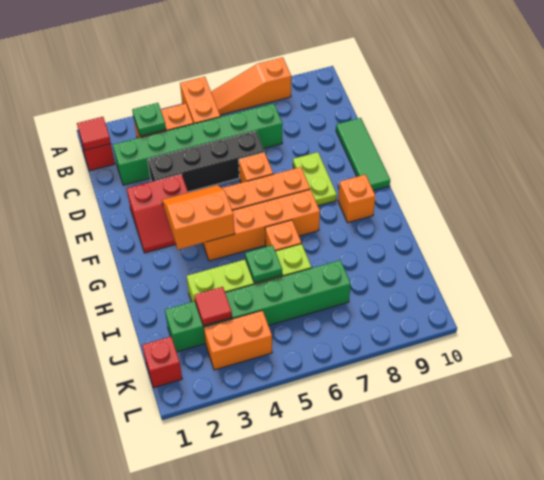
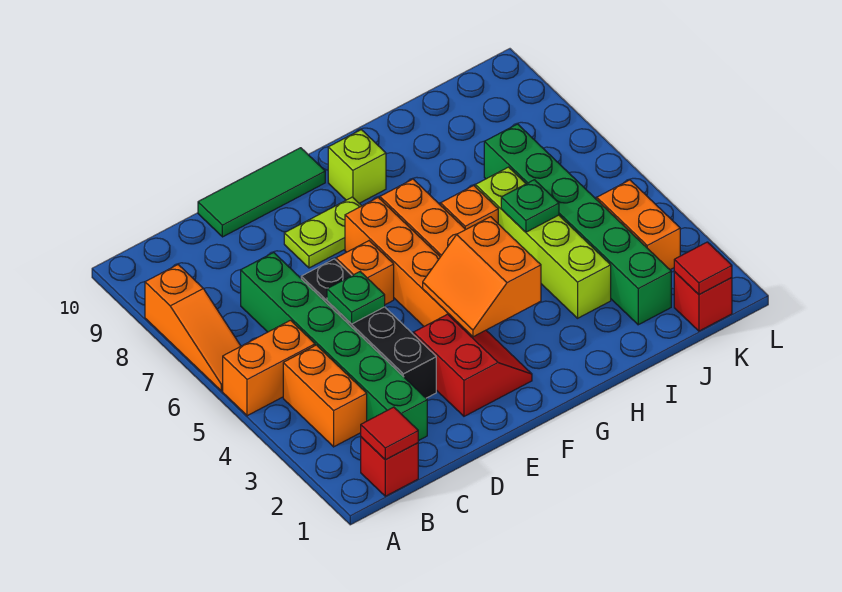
green plate B3 level 2 -> green plate D5 level 2
orange brick G9 level 1 -> lime brick G9 level 1
red tile J3 level 2 -> red tile K1 level 2

